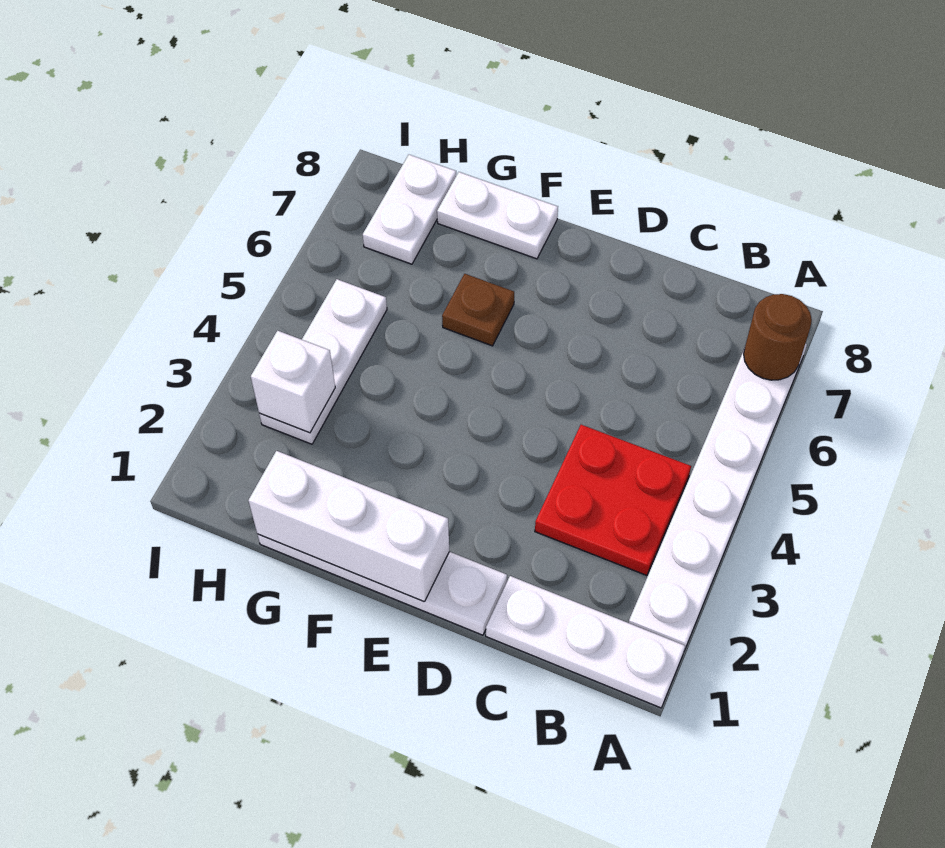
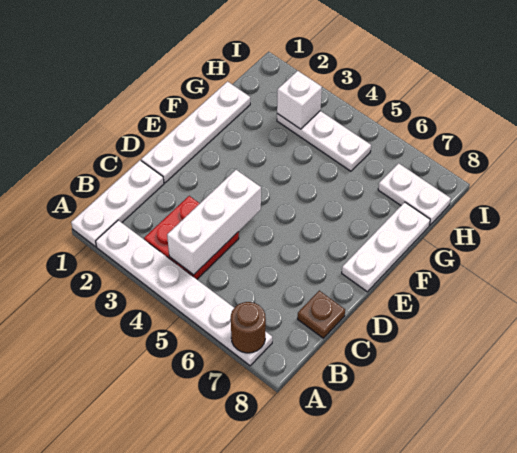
white brick E1:G1 level 2 -> white brick B4:D4 level 2
brown plate F6 level 1 -> brown plate C8 level 1
white plate F8:G8 level 1 -> white plate E8:G8 level 1

